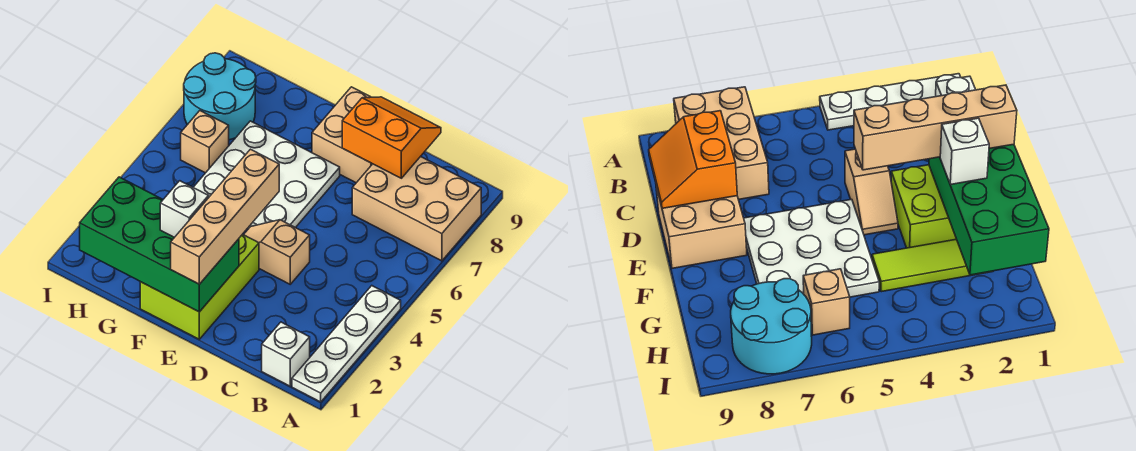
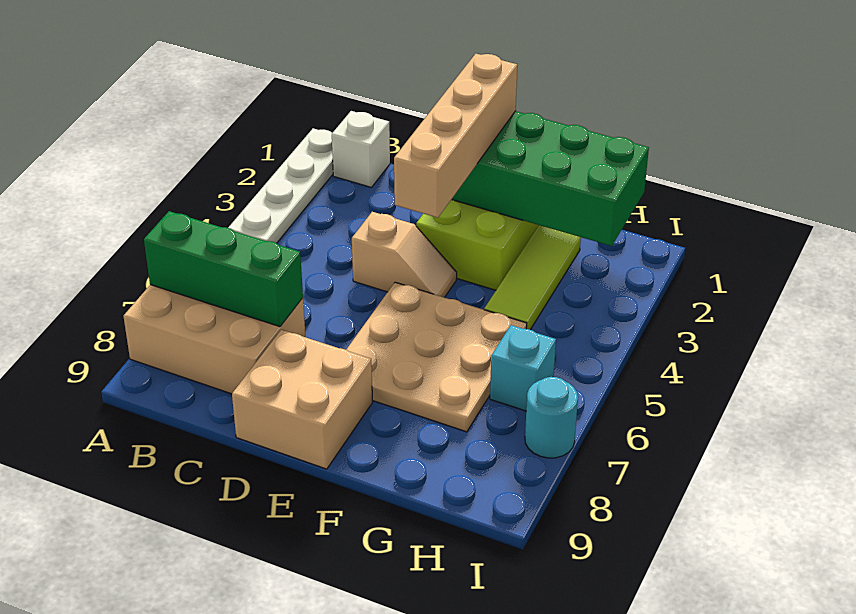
none -> green brick A7:C7 level 2
orange slope C8:D9 level 2 top 8 -> none
white plate E5:G7 level 1 -> tan plate E5:G7 level 1
white brick F2 level 3 -> none
tan brick H6 level 1 -> cyan brick H6 level 1
cyan round brick H7:I8 level 1 -> cyan round brick I7 level 1

